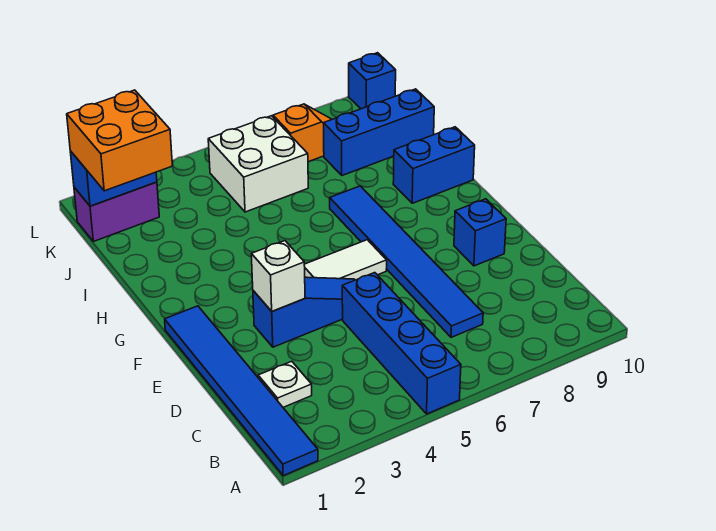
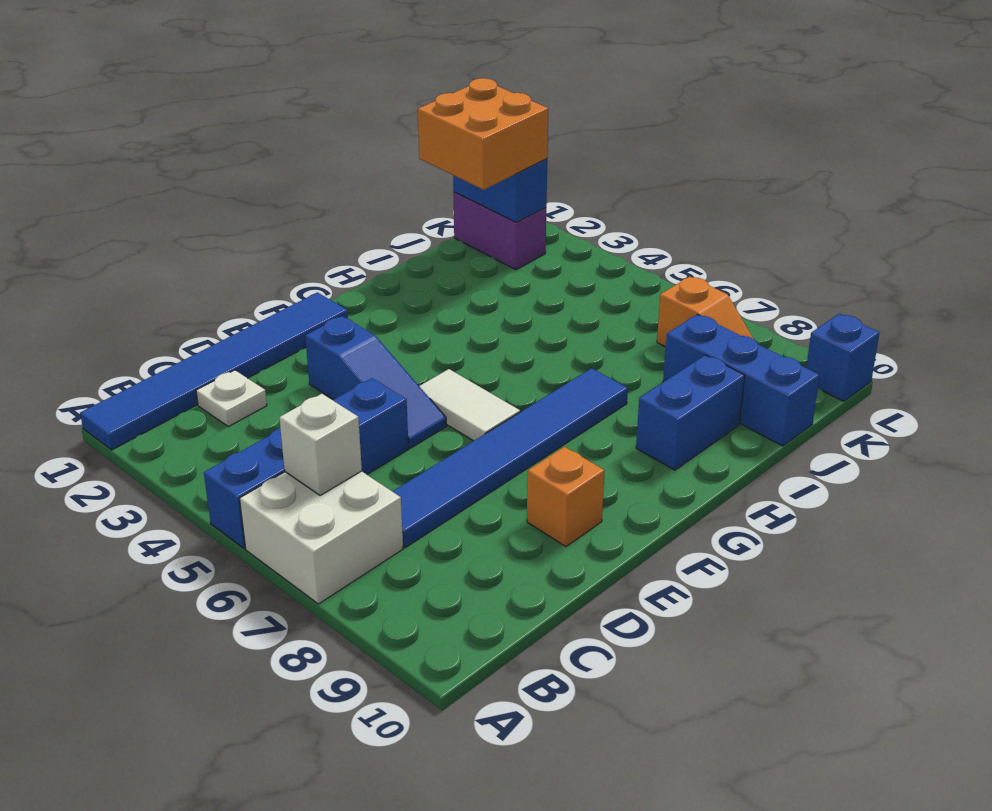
white brick E3 level 2 -> white brick B6 level 2
blue brick E9 level 1 -> orange brick E9 level 1
blue brick H9:H10 level 1 -> blue brick H9:I9 level 1
white brick J5:K6 level 1 -> white brick A6:B7 level 1

